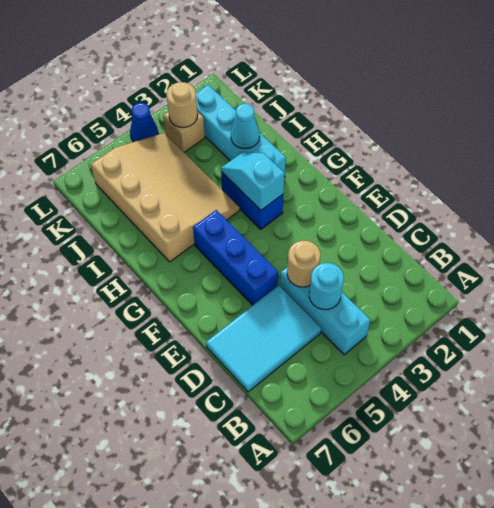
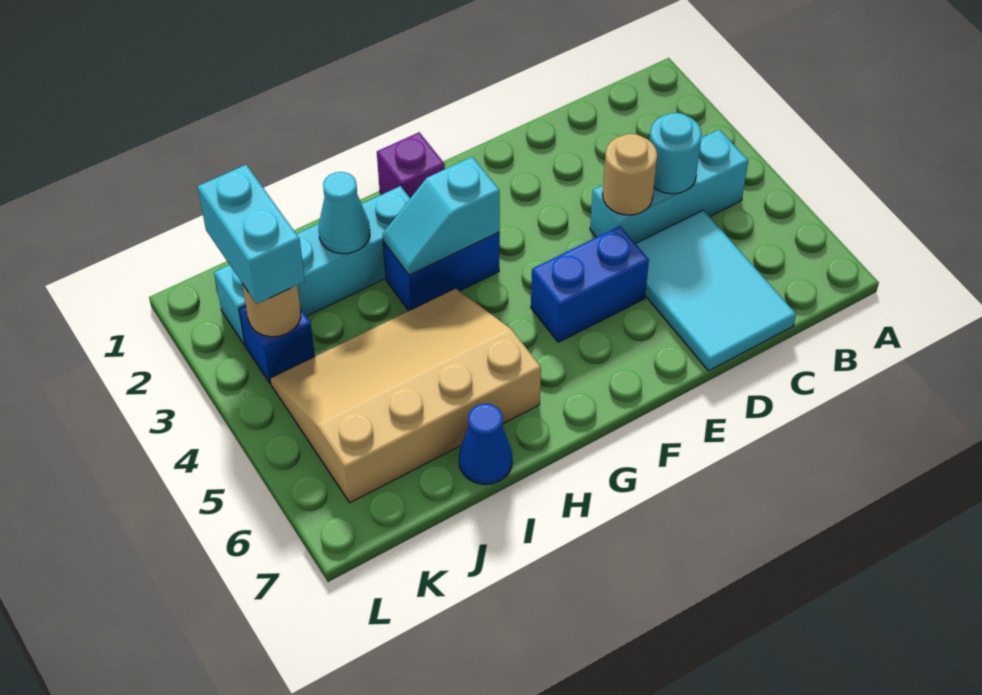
blue brick E5:G5 level 1 -> blue brick E5:F5 level 1
none -> purple brick G1 level 1
none -> cyan brick K2:K3 level 3
tan brick K3 level 1 -> blue brick K3 level 1
blue cone L4 level 1 -> blue cone I7 level 1

